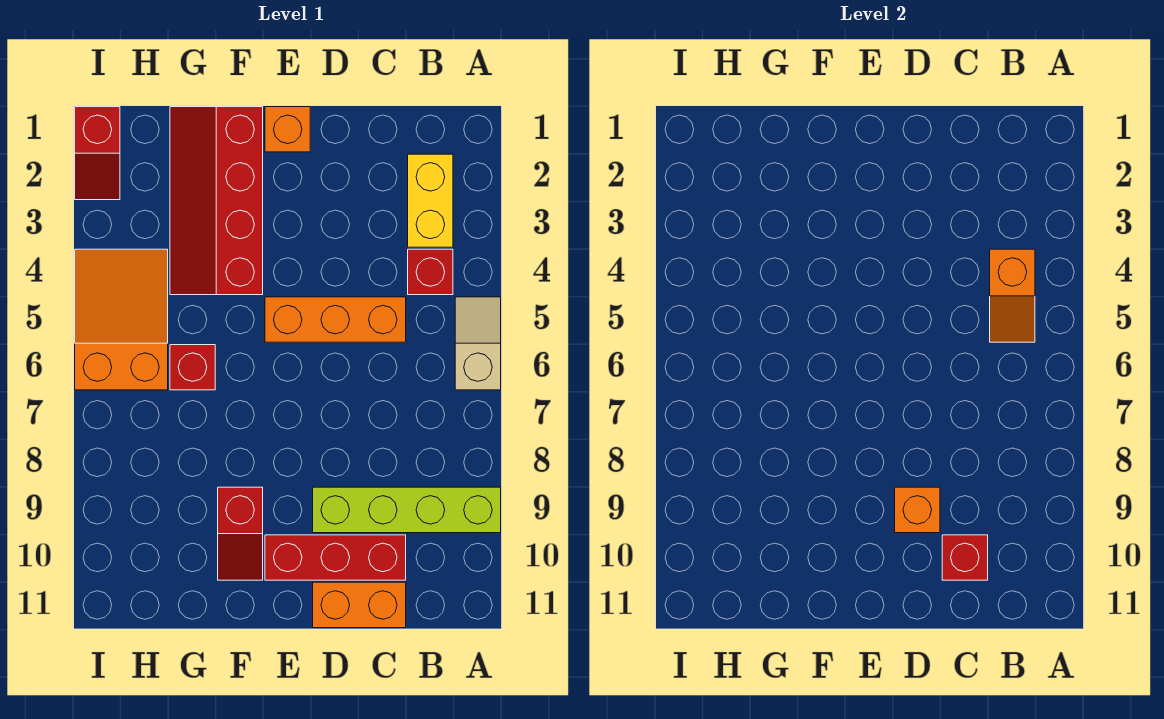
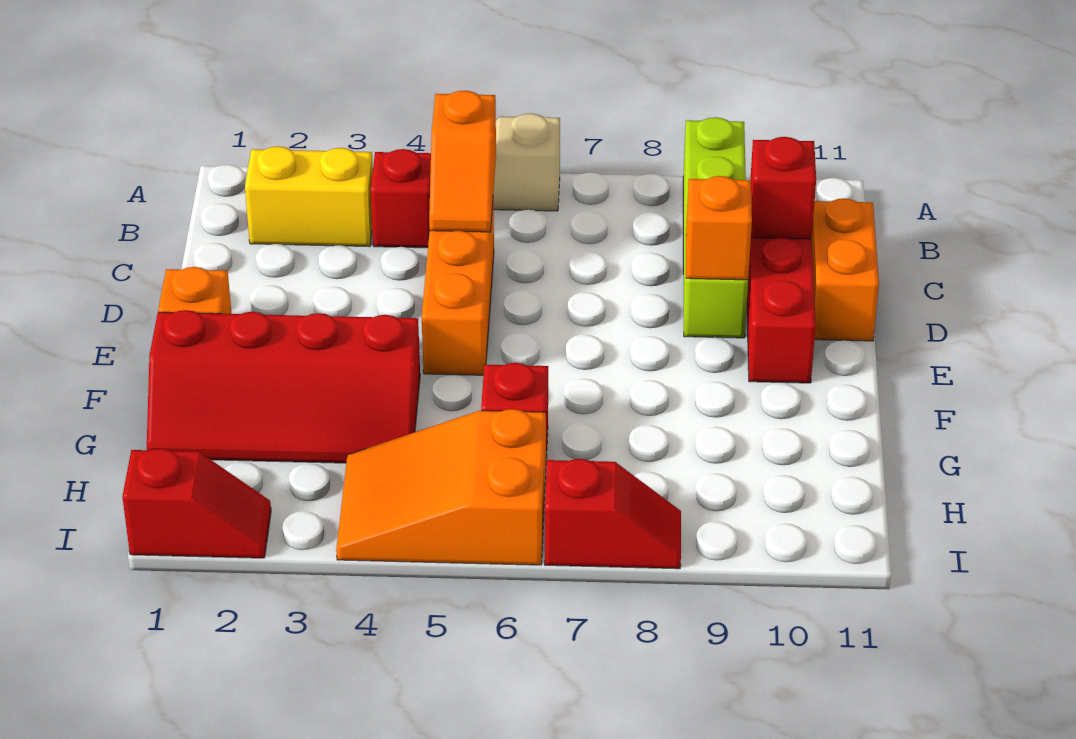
orange slope B4:B5 level 2 top 4 -> orange slope B5:C5 level 2 top B
red slope F9:F10 level 1 top 9 -> red slope I7:I8 level 1 top 7

